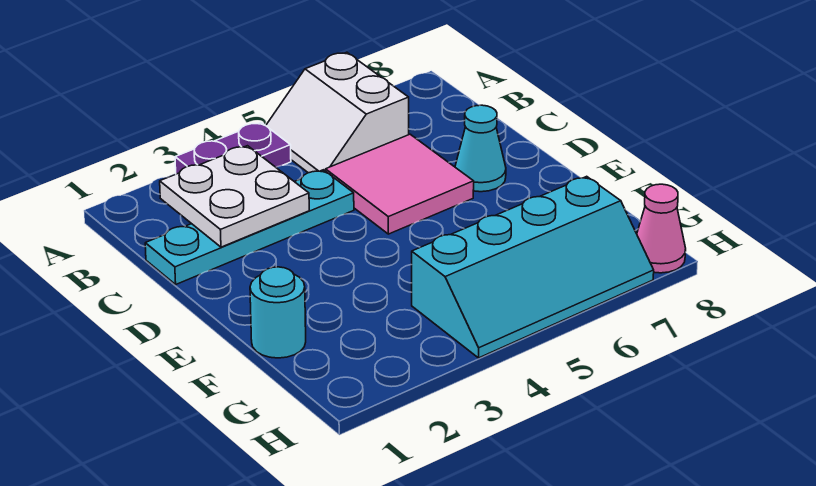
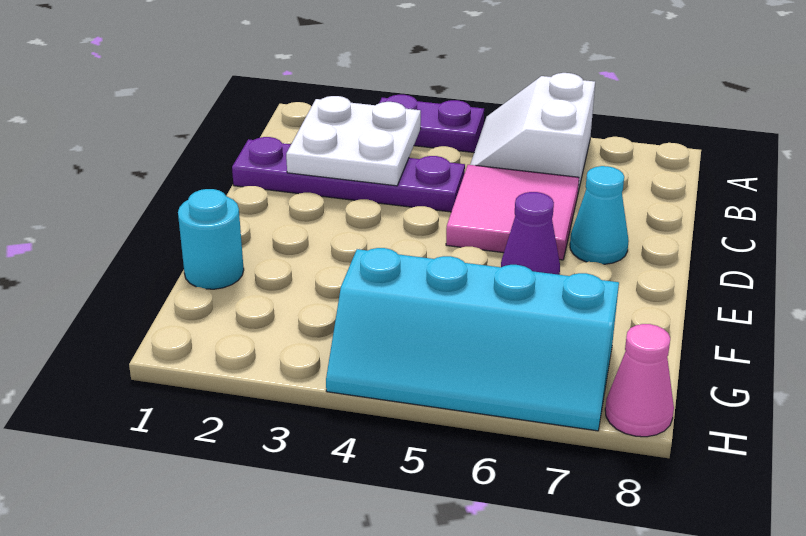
cyan plate C1:C4 level 1 -> purple plate C1:C4 level 1
none -> purple cone E6 level 1

